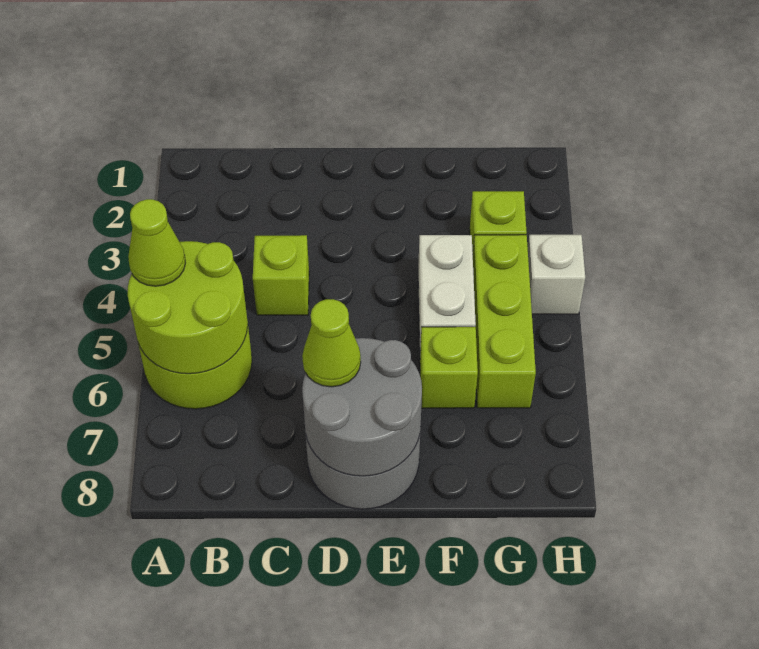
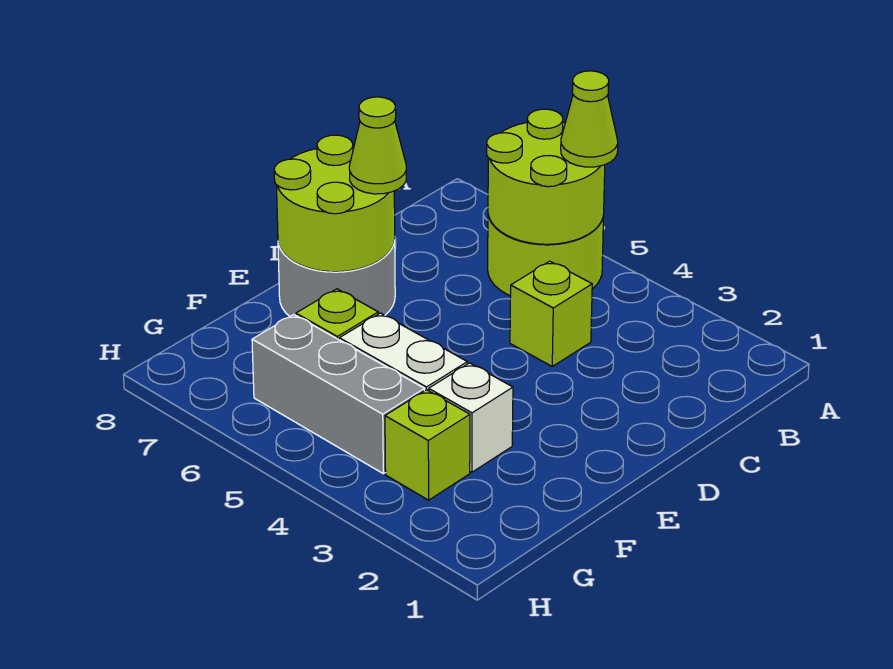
grey round brick D7:E8 level 2 -> lime round brick D7:E8 level 2
lime brick G4:G6 level 1 -> grey brick G4:G6 level 1
white brick H4 level 1 -> white brick F3 level 1

